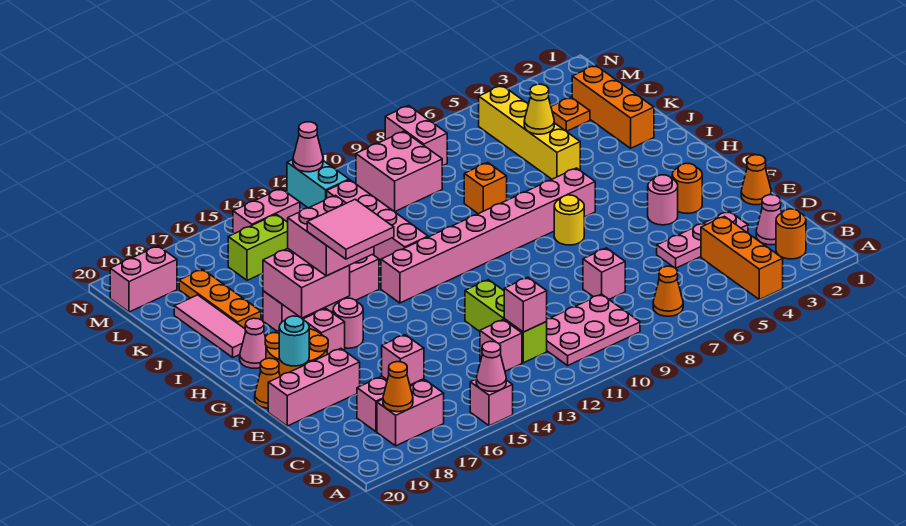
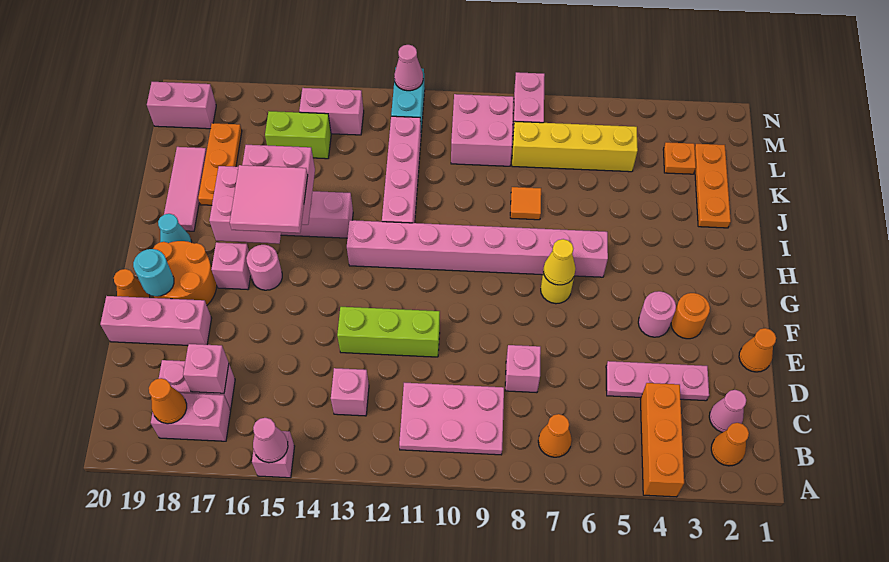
orange round brick B2 level 1 -> orange cone B2 level 1
lime brick C12:E12 level 1 -> lime brick E11:E13 level 1
pink brick C12 level 2 -> none
pink cone H19 level 1 -> cyan cone H19 level 1
orange brick J2:L2 level 1 -> orange plate J2:L2 level 1
yellow brick J5:M5 level 1 -> yellow brick L5:L8 level 1
orange brick J8 level 1 -> orange tile J8 level 1
yellow cone K5 level 2 -> yellow cone G7 level 2

